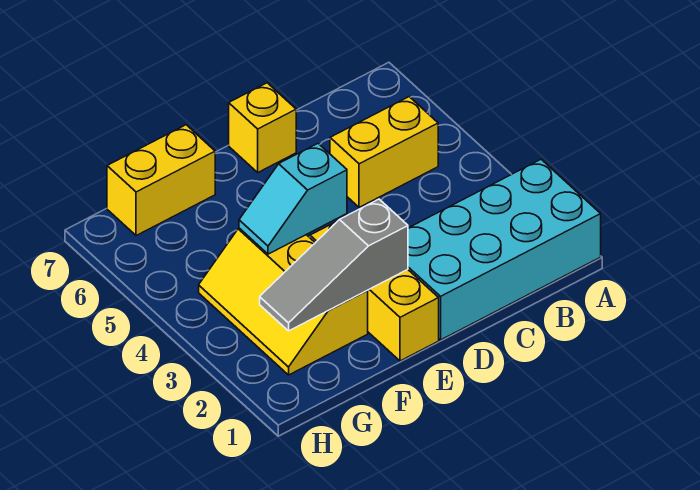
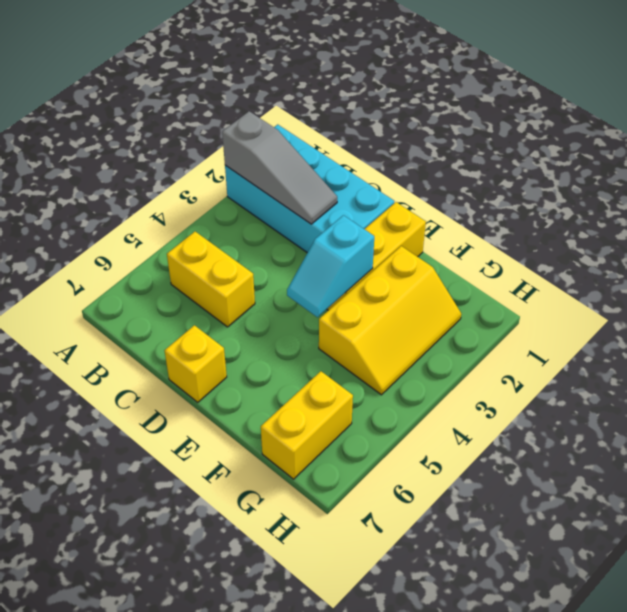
grey slope E2:G2 level 2 top E -> grey slope A2:C2 level 2 top A
cyan slope E4:F4 level 2 top E -> cyan slope E3:E4 level 2 top 3
yellow brick F7:G7 level 1 -> yellow brick G6:G7 level 1

